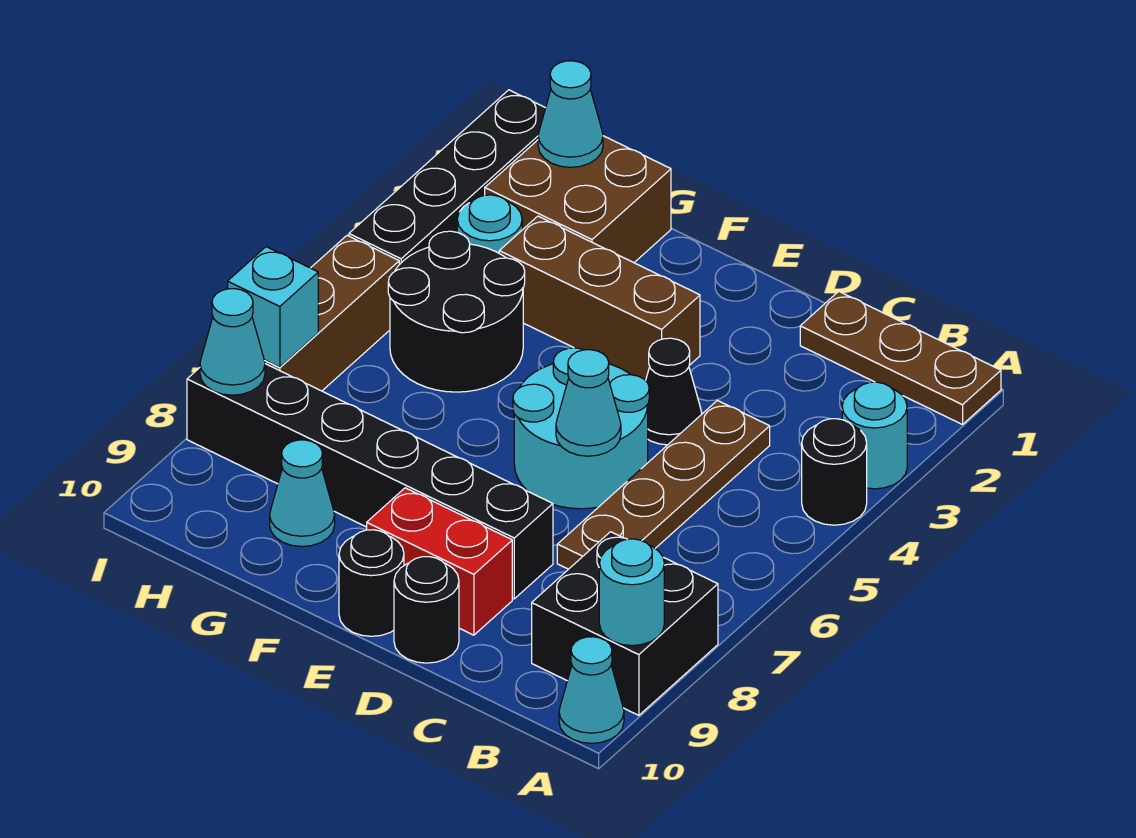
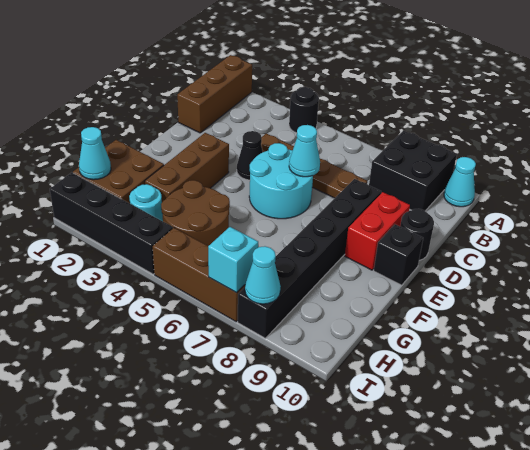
brown plate A1:C1 level 1 -> brown brick A1:C1 level 1
cyan round brick A3 level 1 -> none
cyan round brick A9 level 2 -> none
black round brick E10 level 1 -> black brick E10 level 1
black round brick G4:H5 level 1 -> brown round brick G4:H5 level 1
cyan cone G9 level 1 -> none

